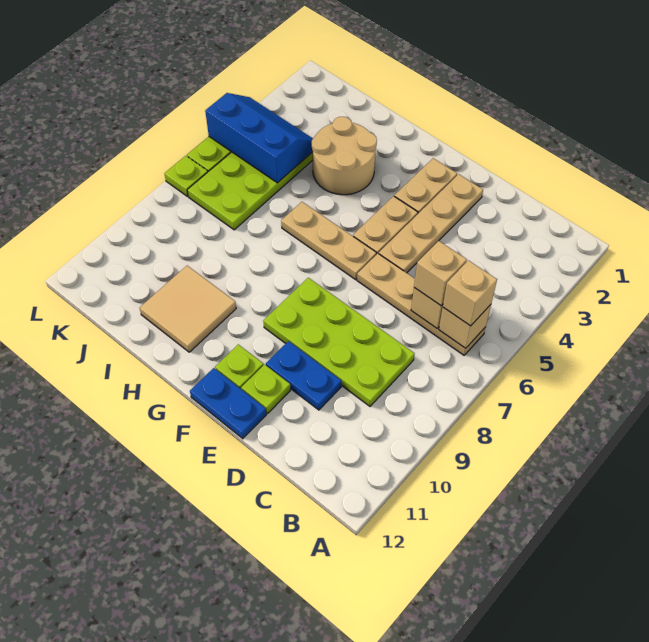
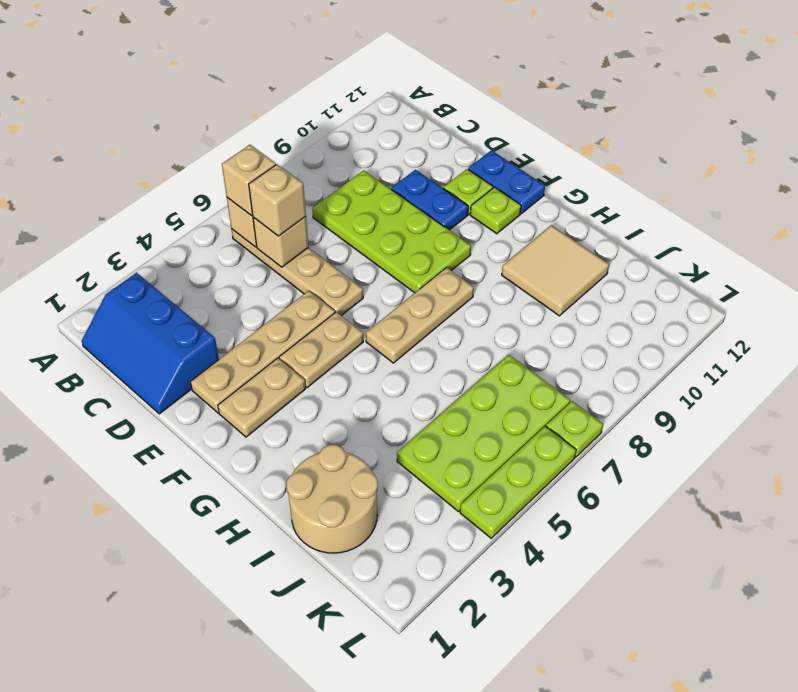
tan plate F6:H6 level 1 -> tan plate G6:G8 level 1
tan round brick H3:I4 level 1 -> tan round brick I1:J2 level 1
blue slope J4:L5 level 2 top 5 -> blue slope B1:D2 level 1 top 2

